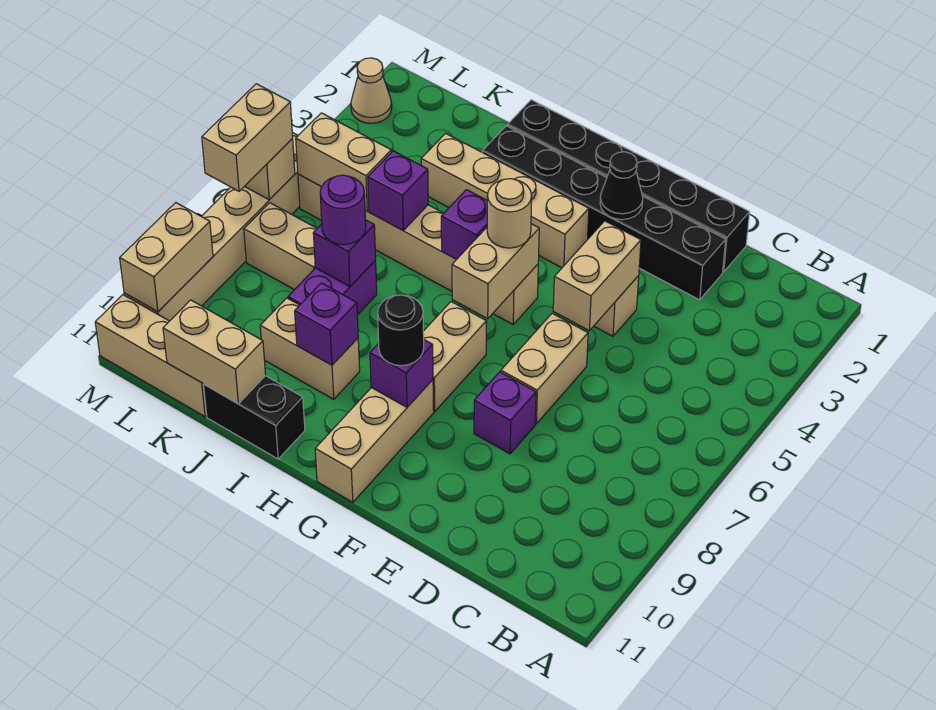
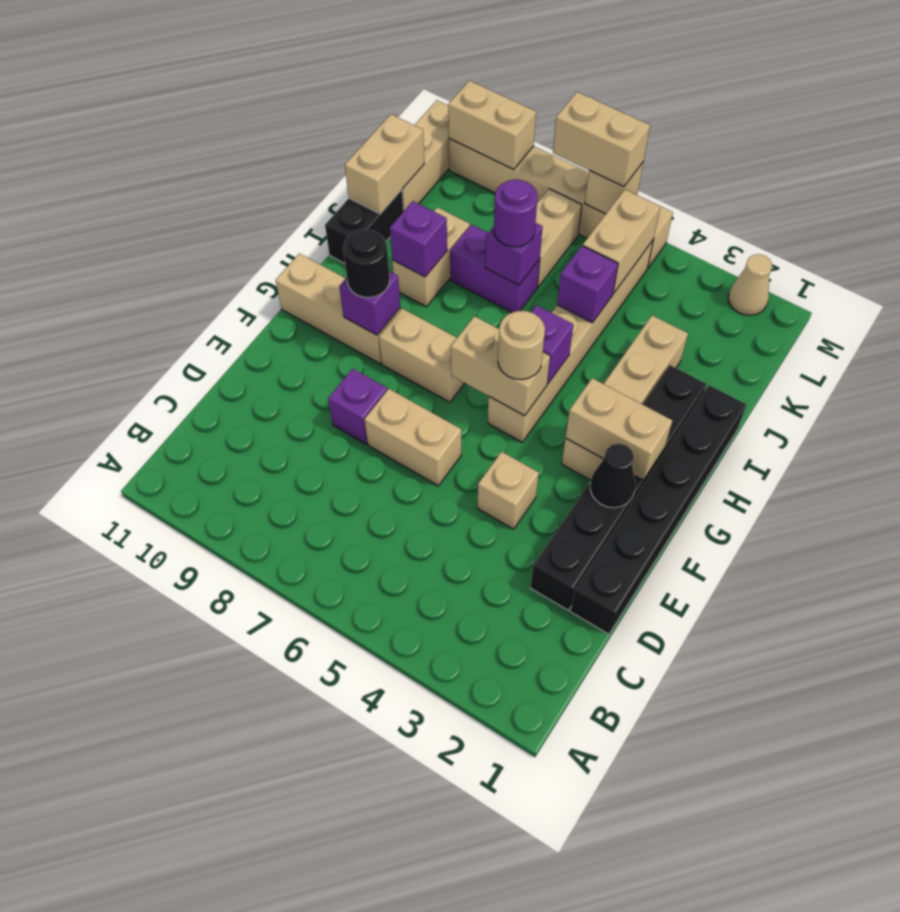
tan brick E4:E5 level 2 -> tan brick G2:G3 level 2

